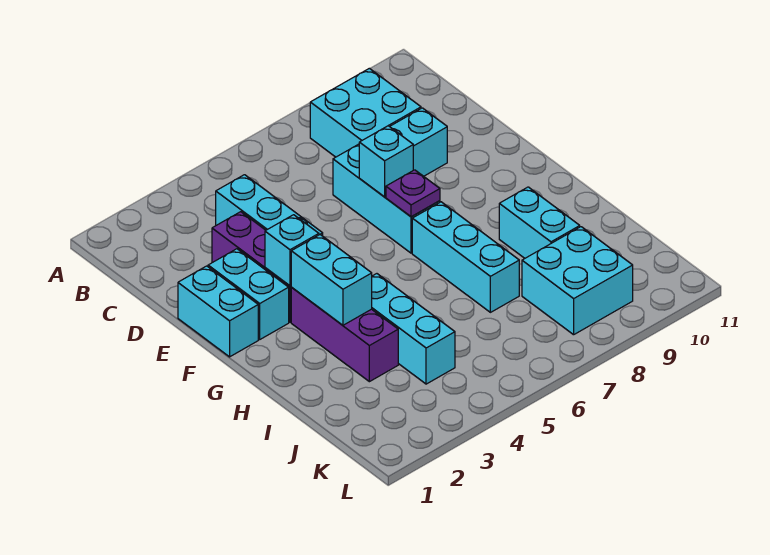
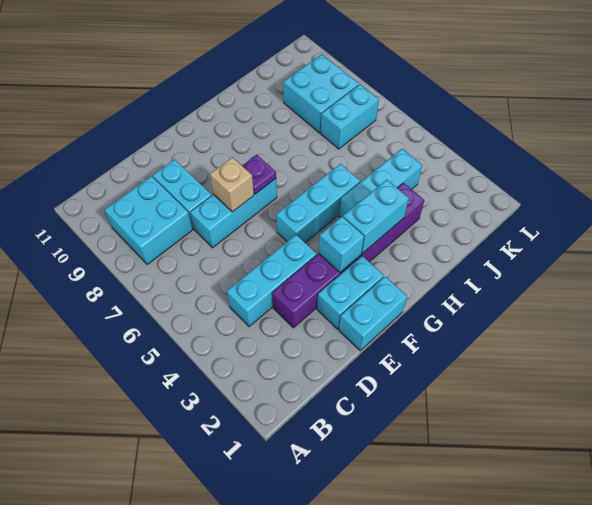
cyan brick E7 level 2 -> tan brick E7 level 2
cyan brick G7:I7 level 1 -> cyan brick F5:H5 level 1
cyan brick H9:I9 level 1 -> cyan brick J7:K7 level 1

